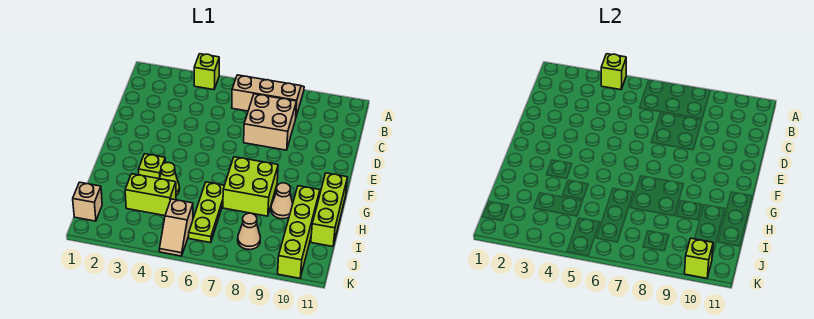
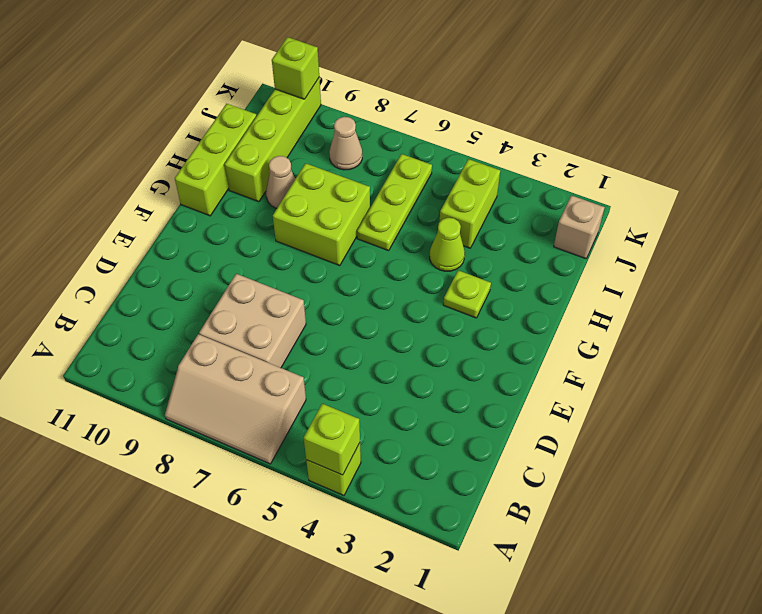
lime brick I3:I4 level 1 -> lime brick I4:J4 level 1
tan slope J5:K5 level 1 top J -> none

